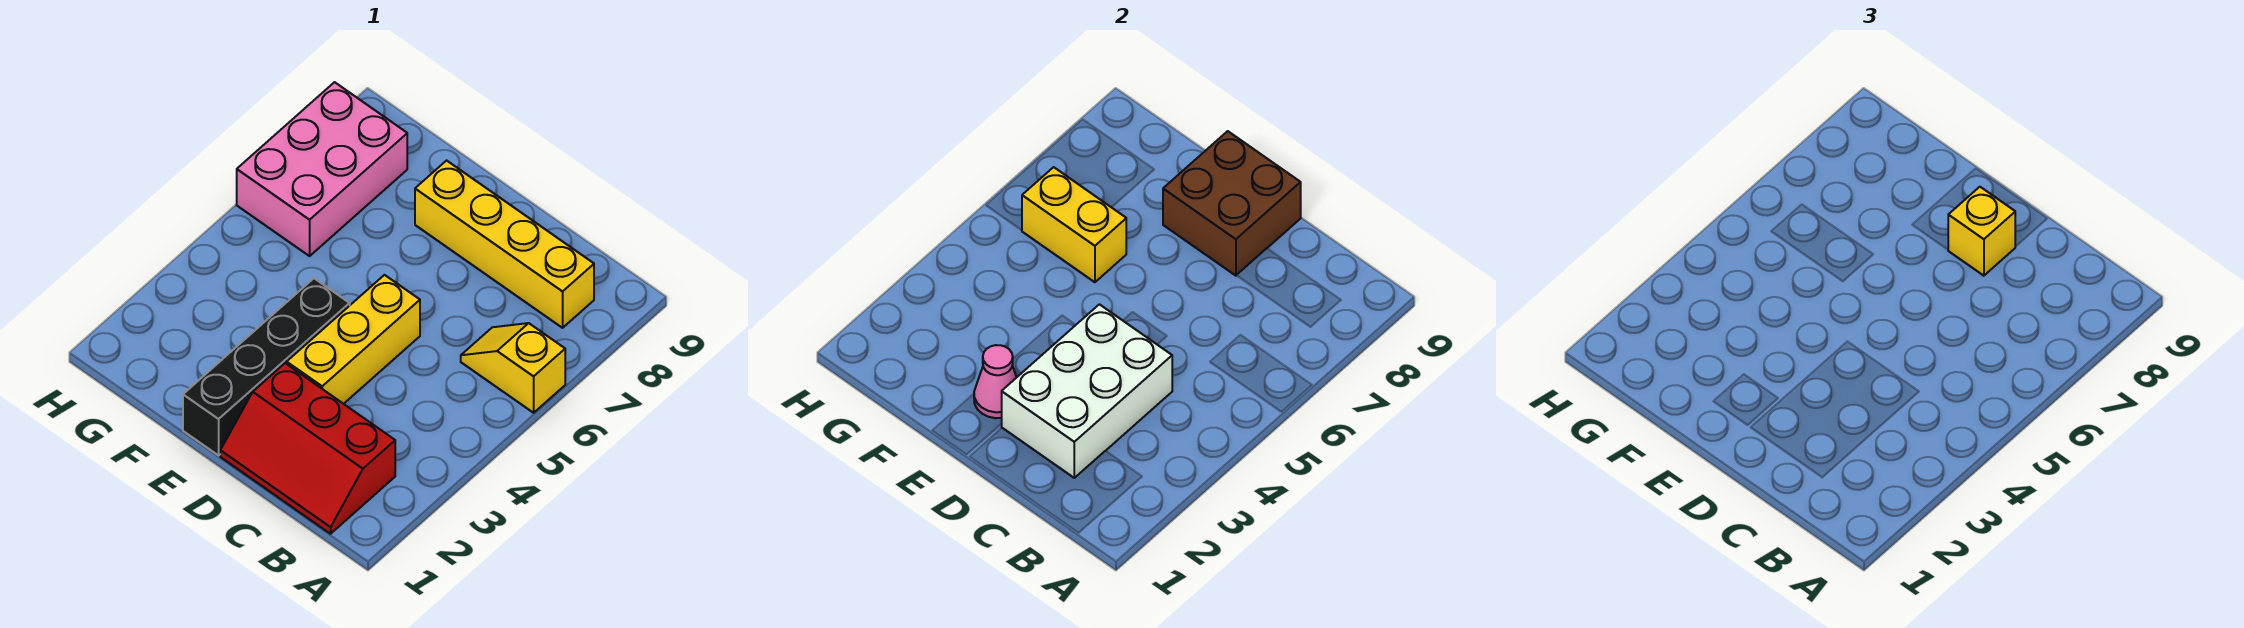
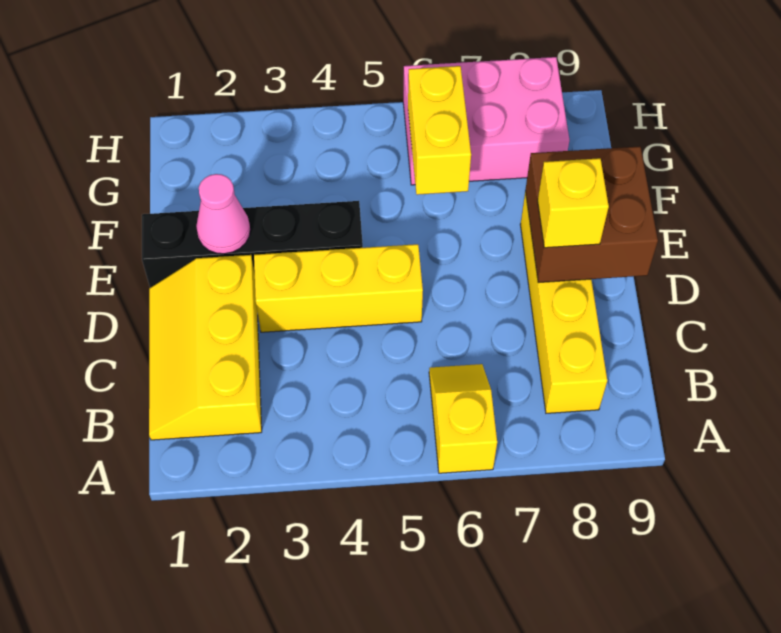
red slope B1:D2 level 1 top 2 -> yellow slope B1:D2 level 1 top 2
white brick C2:D4 level 2 -> none

